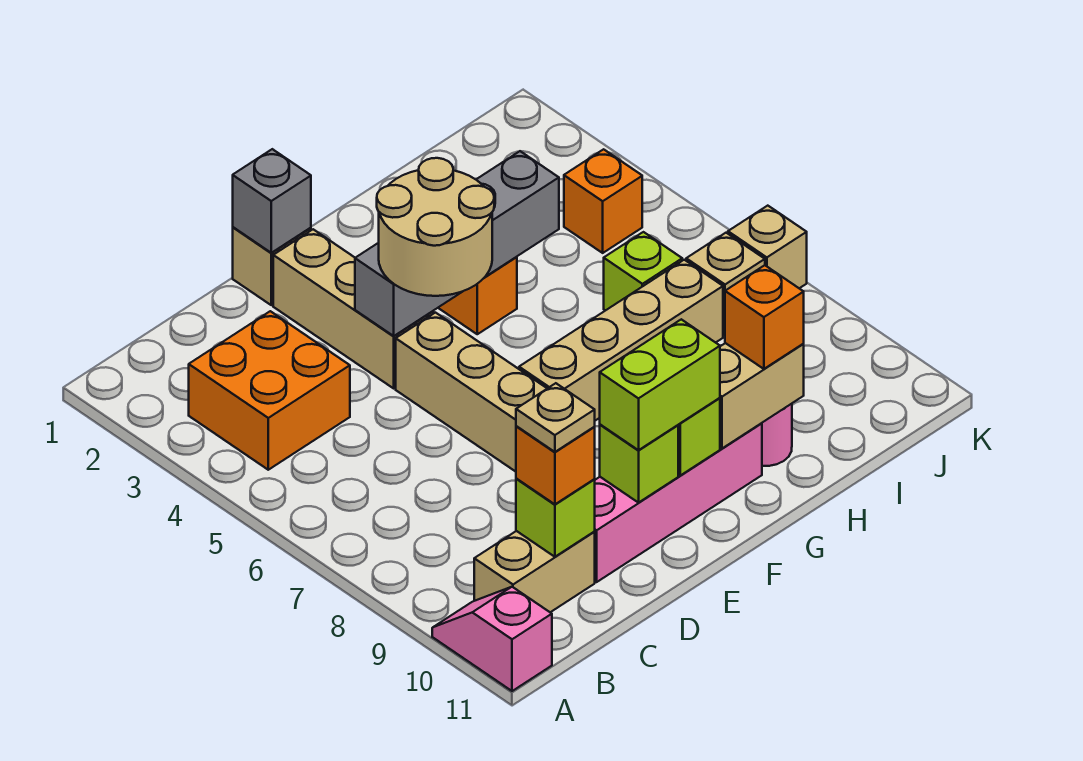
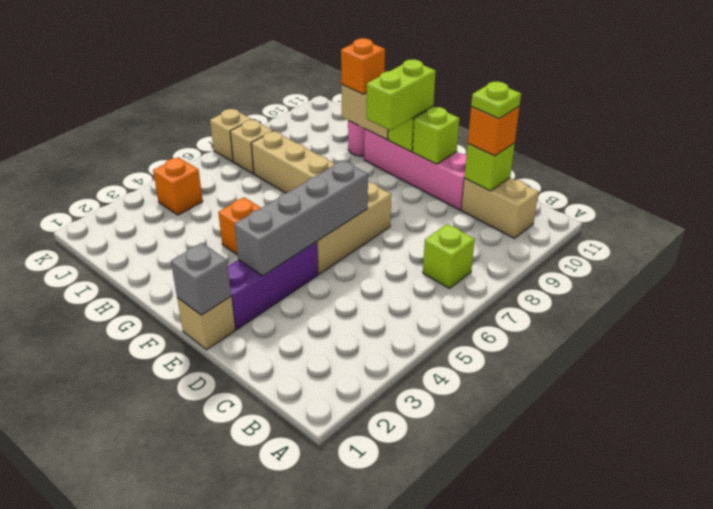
pink slope A10:A11 level 1 top 11 -> none
orange brick B3:C4 level 1 -> none
tan plate C10 level 4 -> lime plate C10 level 4
tan brick E2:E4 level 1 -> purple brick E2:E4 level 1
grey brick E4:H4 level 2 -> grey brick E3:E6 level 2
tan round brick E4:F5 level 3 -> none
lime brick E10:F10 level 3 -> lime brick F9:F10 level 3
lime brick I6 level 1 -> lime brick B7 level 1

